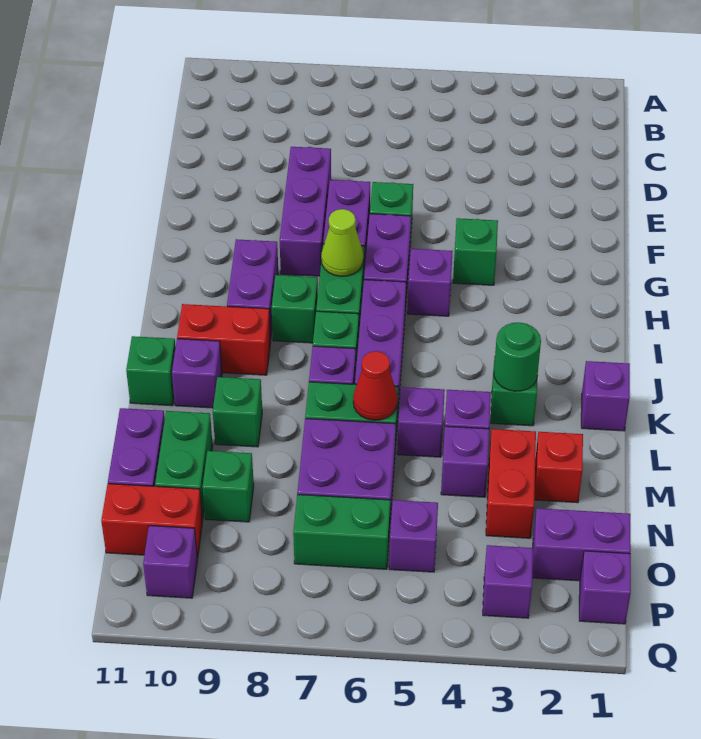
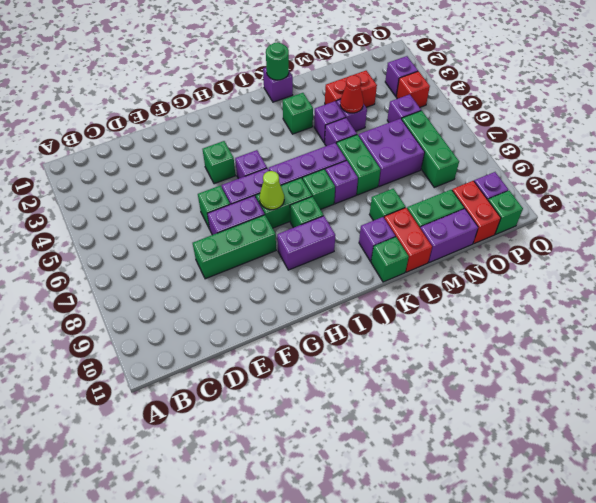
purple brick E8:G8 level 1 -> green brick E8:G8 level 1
red brick J9:J10 level 1 -> red brick L10:L11 level 1
green round brick K3 level 2 -> green round brick K1 level 2
red cone L6 level 2 -> red cone M4 level 2
red brick M2 level 1 -> red brick P4 level 1
green brick N9 level 1 -> green brick P11 level 1
purple brick O1:O2 level 1 -> none
green brick O6:O7 level 1 -> green brick O6:O8 level 1
purple brick P1 level 1 -> none

